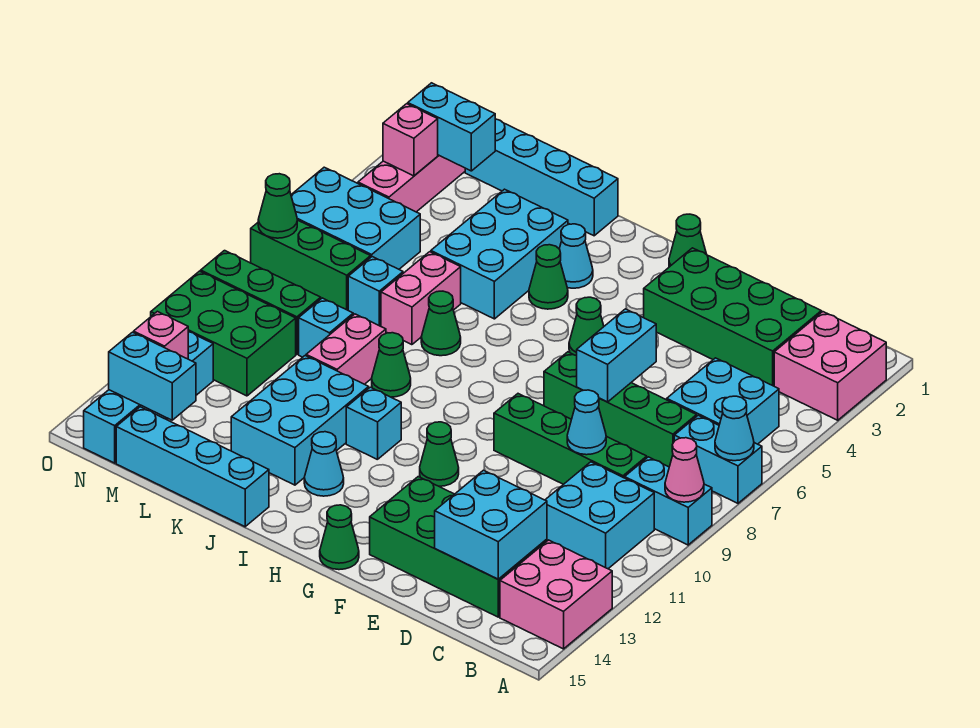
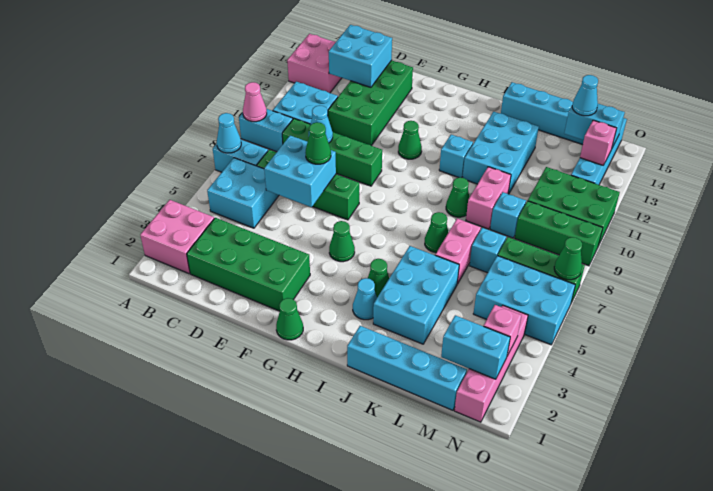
green brick C13:F14 level 1 -> green brick D11:E14 level 1
cyan brick E6:E7 level 2 -> cyan brick D6:E7 level 2
green cone G15 level 1 -> green cone E7 level 3
cyan cone I13 level 1 -> cyan cone M14 level 3

